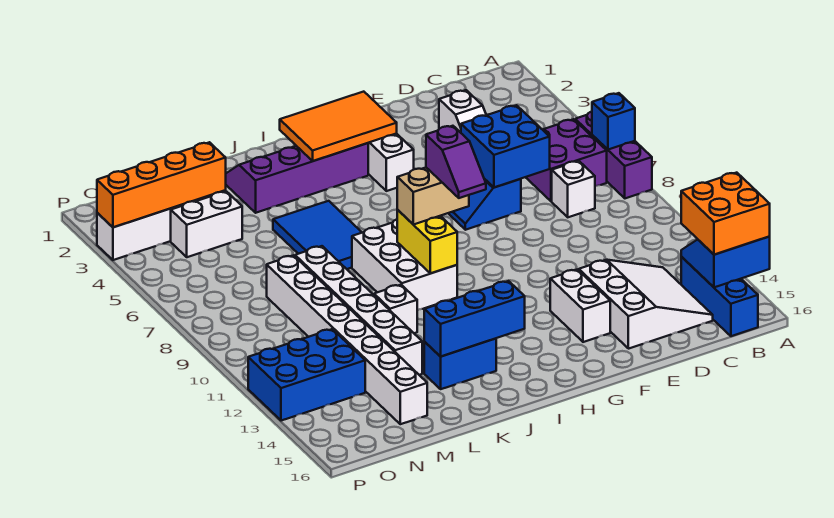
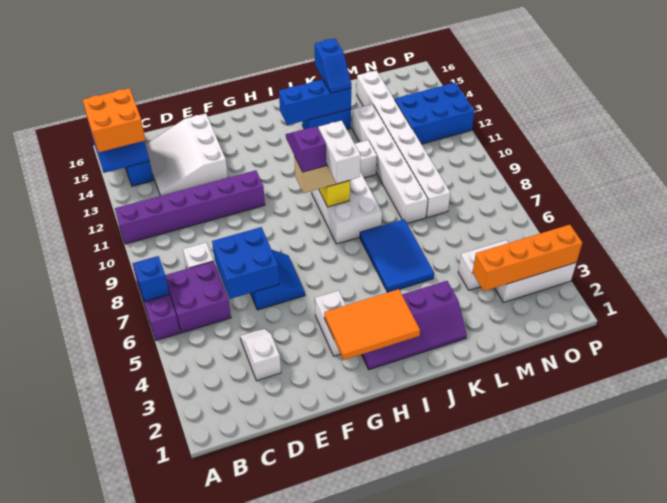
none -> purple brick A11:F11 level 1
white brick F13:F14 level 1 -> white brick I8:I9 level 4
none -> blue slope K14:K15 level 3 top 15

